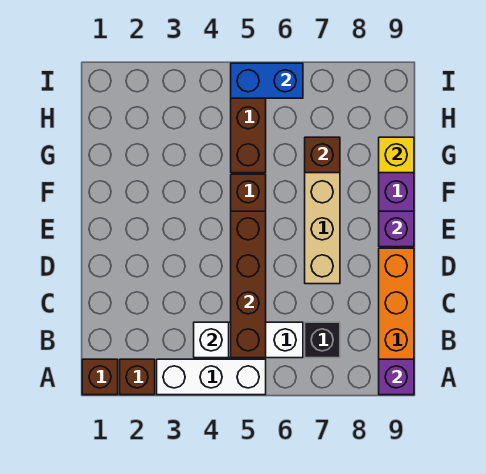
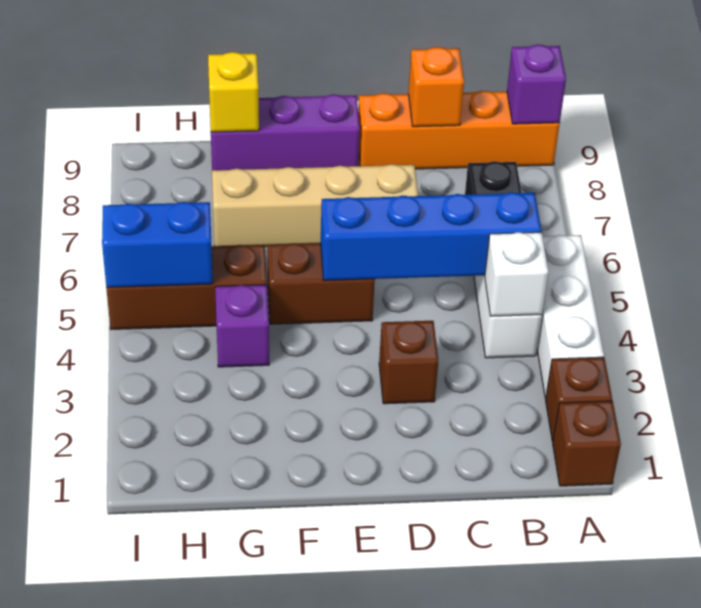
brown brick B5:E5 level 2 -> blue brick B5:E5 level 2
none -> orange brick C9 level 2
purple brick E9 level 2 -> purple brick G4 level 1
brown brick G7 level 2 -> brown brick D3 level 1
blue brick I5:I6 level 2 -> blue brick H5:I5 level 2

